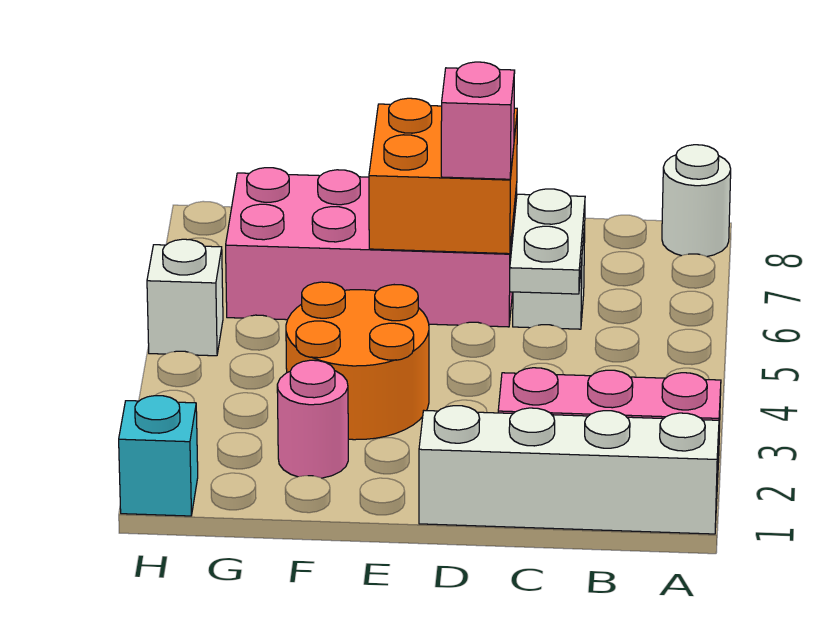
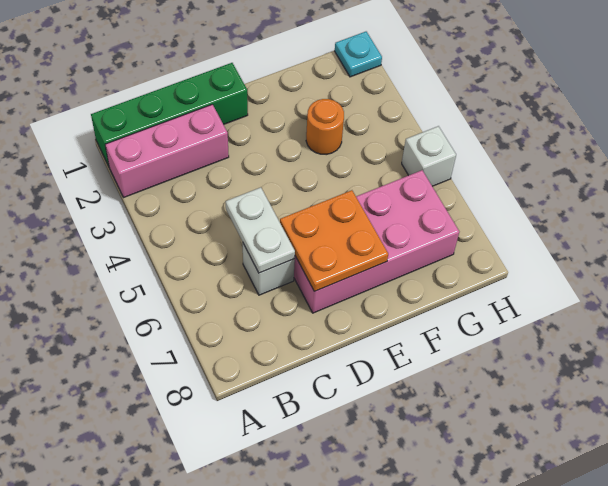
white brick A1:D1 level 1 -> green brick A1:D1 level 1
white round brick A8 level 1 -> none
orange brick D6:E7 level 2 -> orange plate D6:E7 level 2
pink brick D6 level 3 -> none
orange round brick E3:F4 level 1 -> orange round brick F3 level 1
pink round brick F2 level 1 -> none
cyan brick H1 level 1 -> cyan plate H1 level 1

